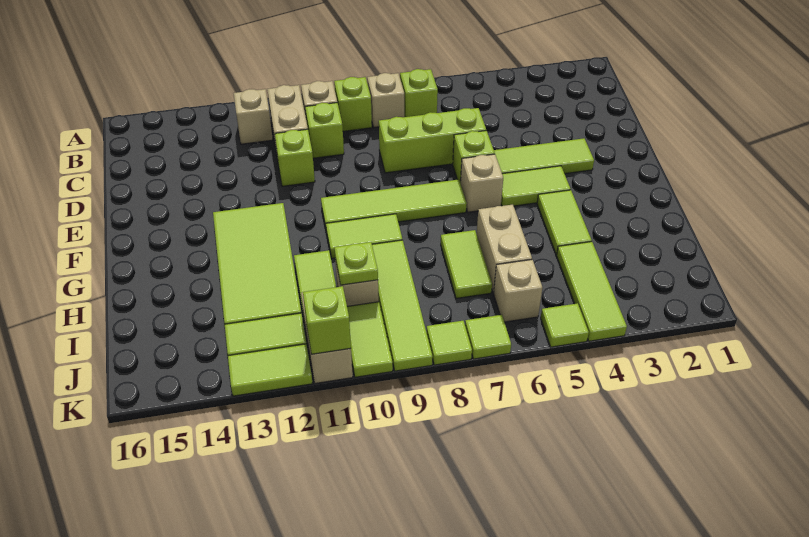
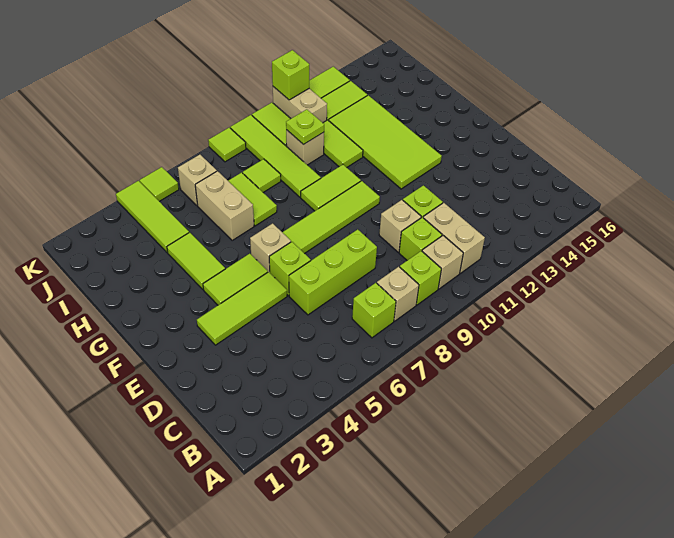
tan brick B12 level 1 -> tan brick D10 level 1
lime tile K7 level 1 -> lime tile I8 level 1

